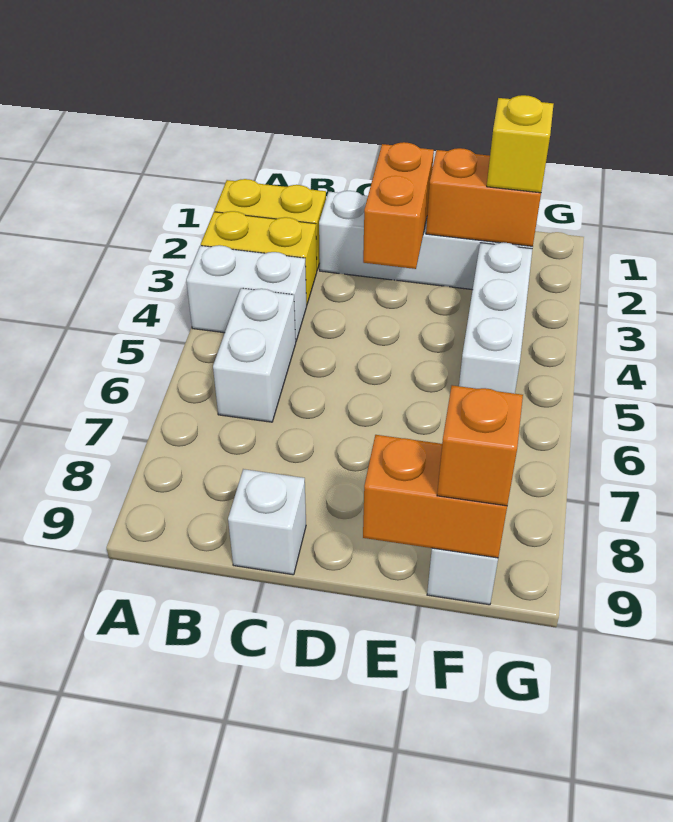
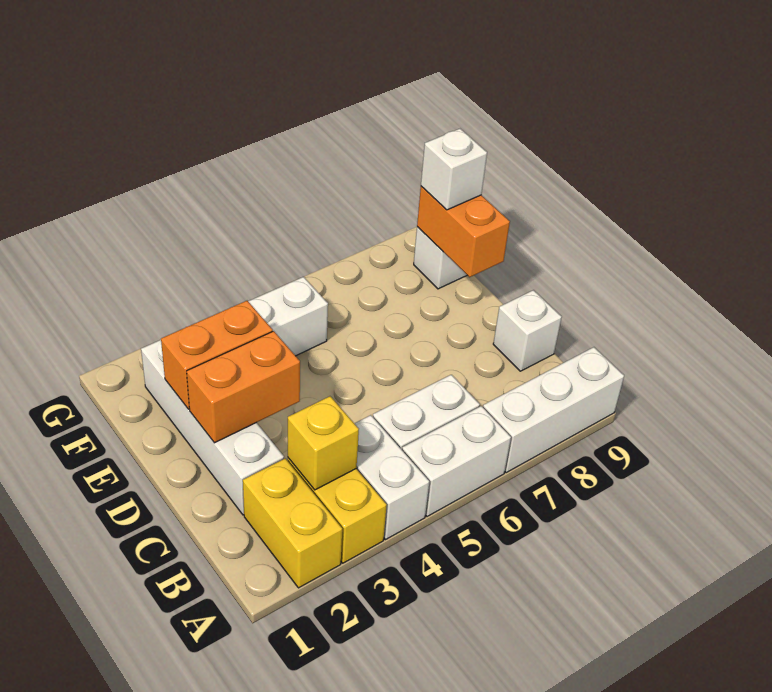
none -> white brick A5:A6 level 1
none -> white brick A7:A9 level 1
orange brick E2:F2 level 2 -> orange brick E2:E3 level 2
yellow brick F2 level 3 -> yellow brick B3 level 2
orange brick F9 level 3 -> white brick F9 level 3

